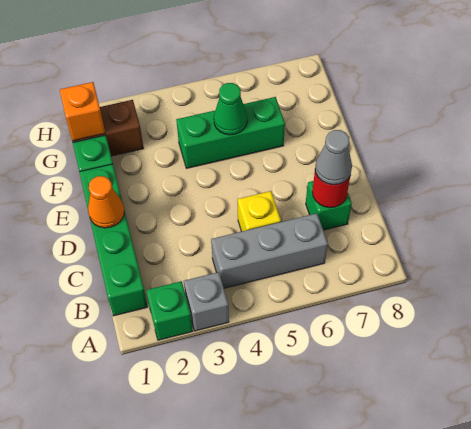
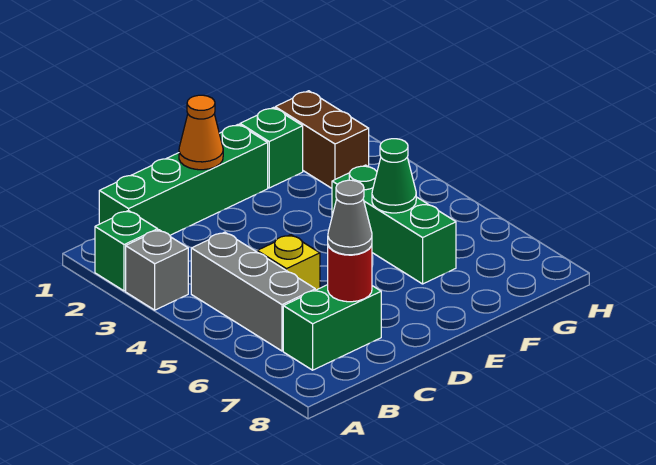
green brick C7 level 1 -> green brick B7:C7 level 1
orange brick G1 level 2 -> none

